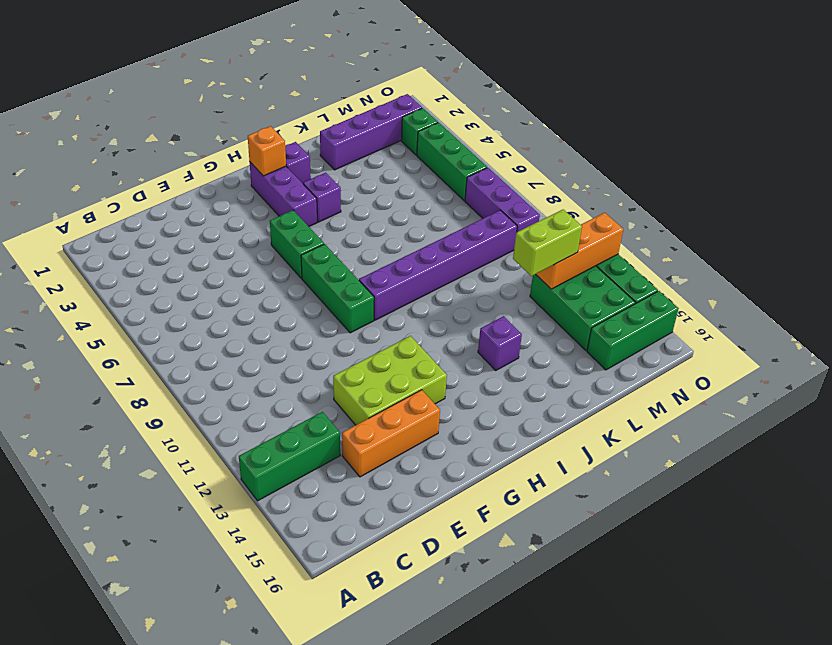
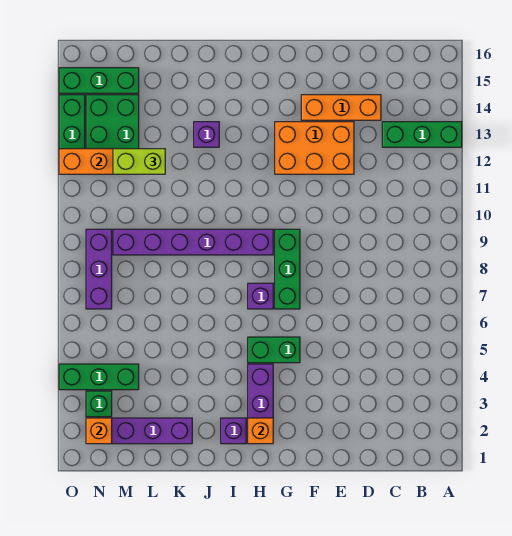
lime brick E12:G13 level 1 -> orange brick E12:G13 level 1
green brick G5:G6 level 1 -> green brick G5:H5 level 1
purple brick I4 level 1 -> purple brick H7 level 1
none -> orange brick N2 level 2
green brick N4:N6 level 1 -> green brick M4:O4 level 1

